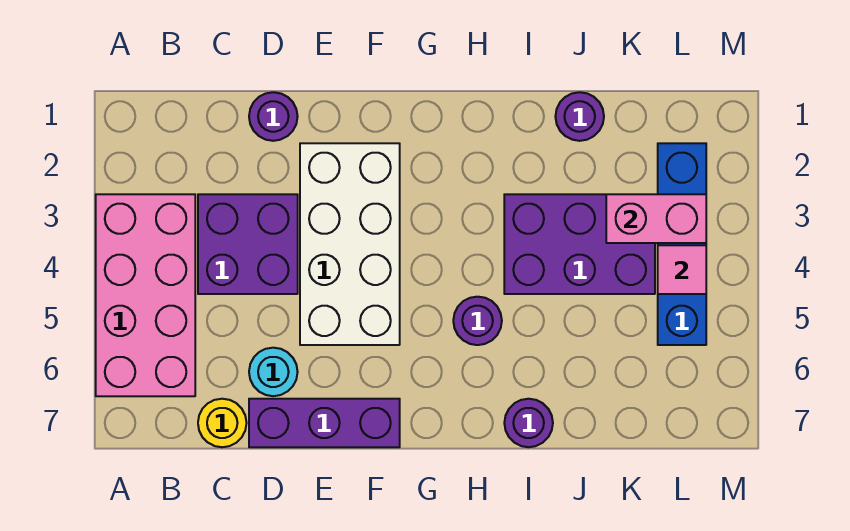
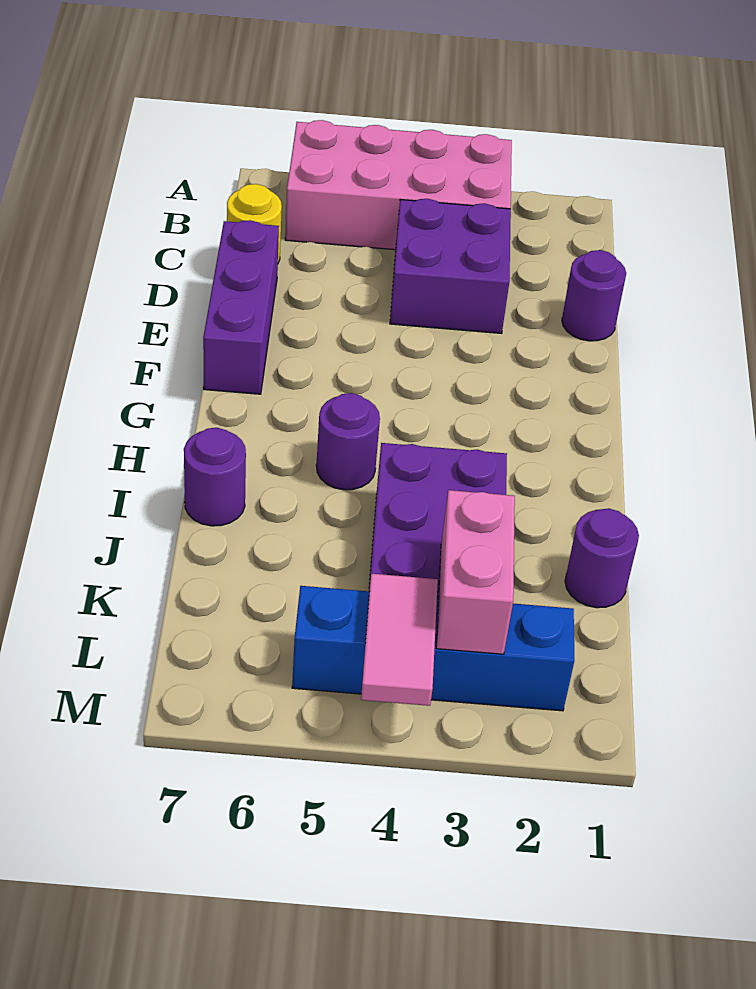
cyan round brick D6 level 1 -> none
white brick E2:F5 level 1 -> none
pink tile L4 level 2 -> pink tile L4:M4 level 2

